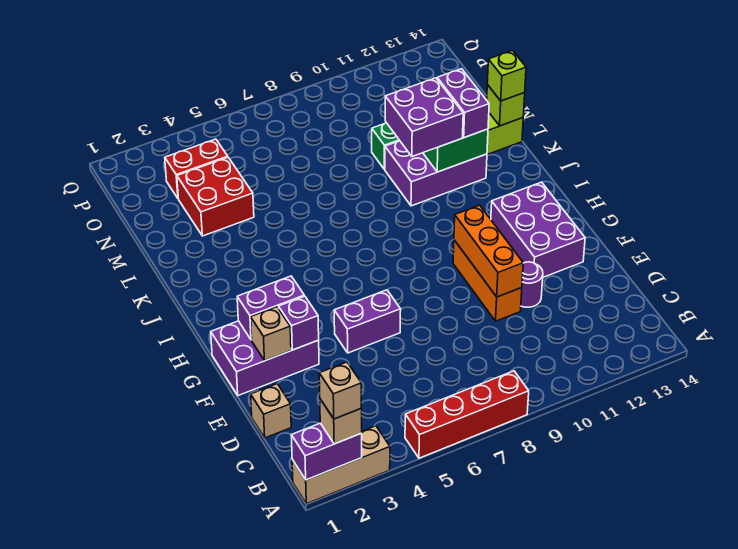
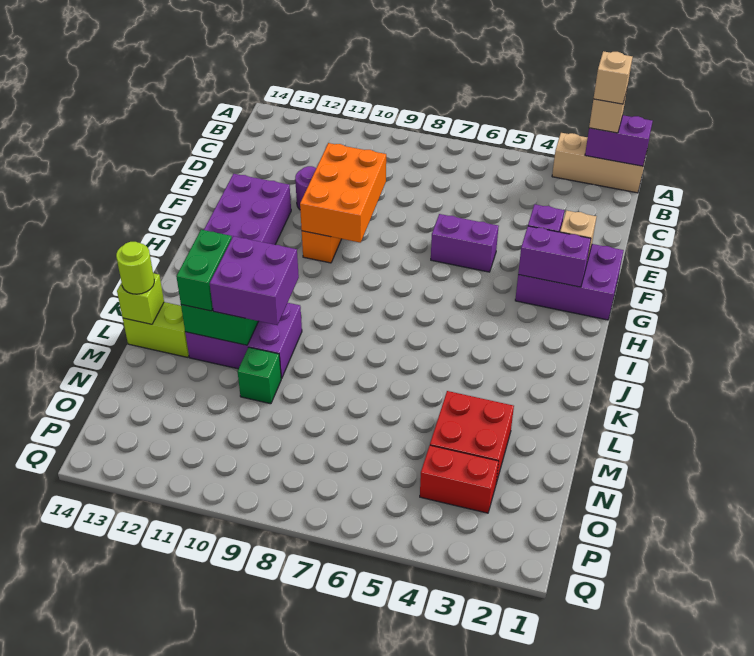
red brick A5:A8 level 1 -> none
tan brick D1 level 1 -> none
orange brick E10:G10 level 2 -> orange brick E9:G10 level 2
purple brick K12:L12 level 3 -> green brick K12:L12 level 3
lime brick L14 level 3 -> lime round brick L14 level 3

